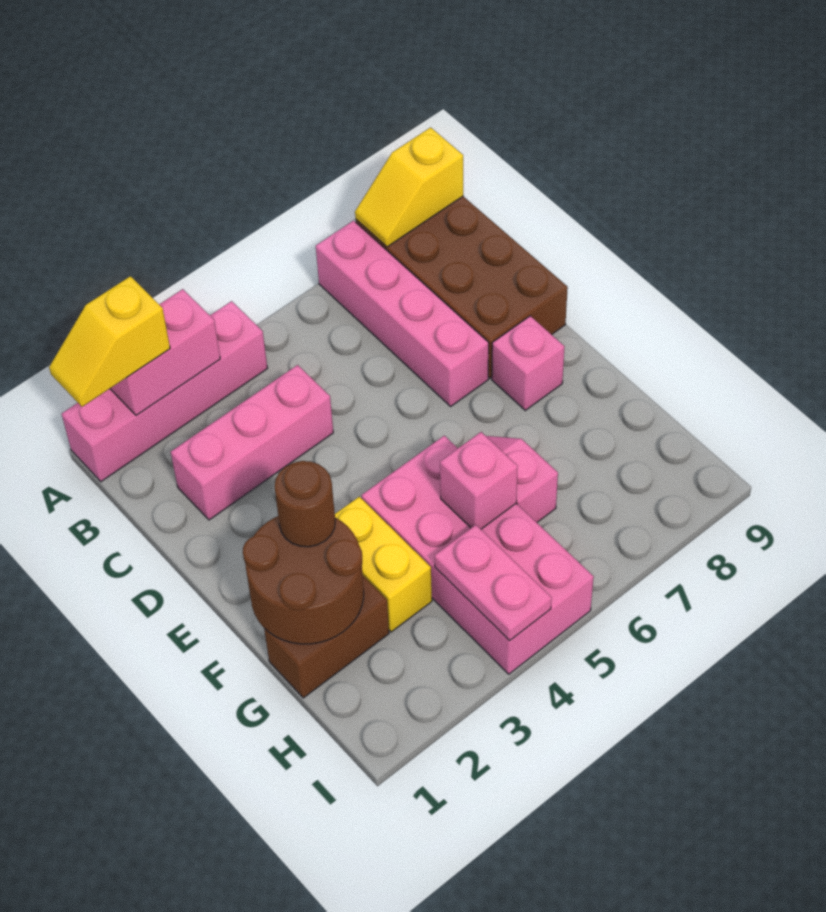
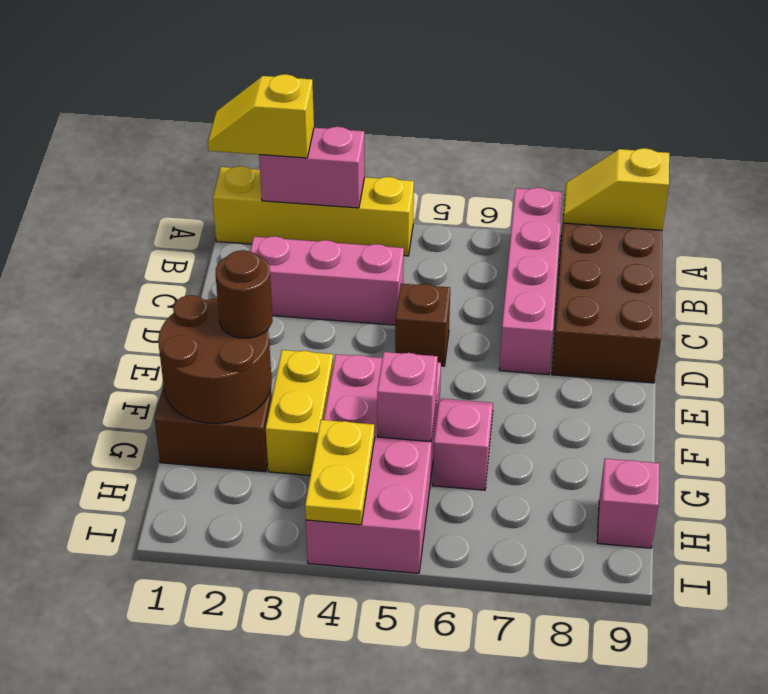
pink brick A1:A4 level 1 -> yellow brick A1:A4 level 1
none -> brown brick D5 level 1
pink brick E8 level 1 -> pink brick H9 level 1
pink plate H4:I4 level 2 -> yellow plate H4:I4 level 2

